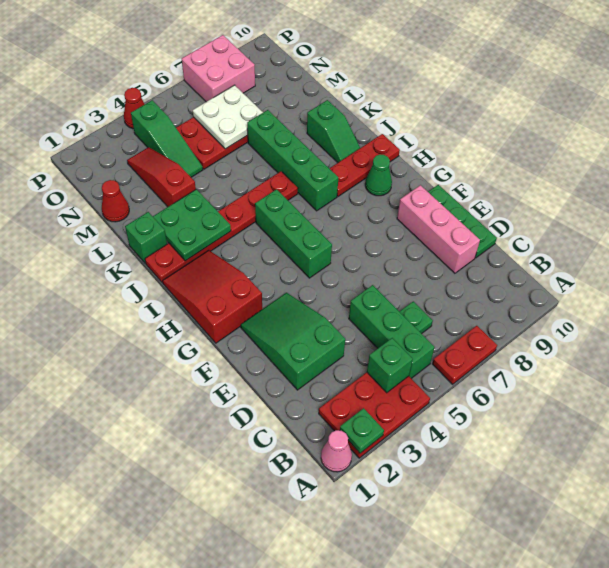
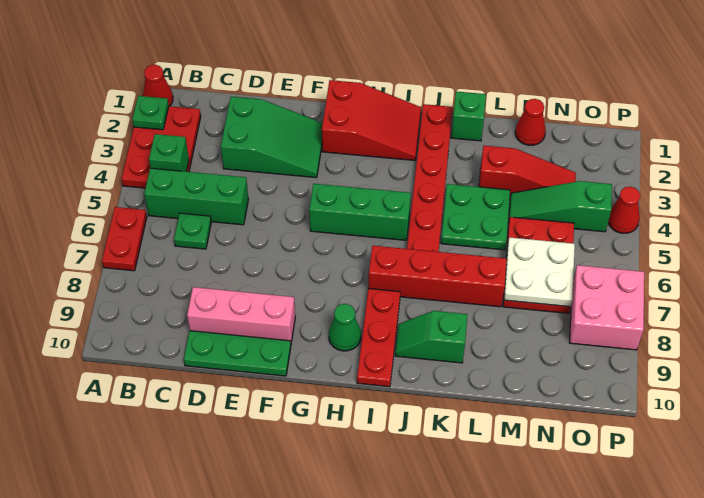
pink cone A1 level 1 -> red cone A1 level 1
green brick I7:L7 level 1 -> red brick I7:L7 level 1
green plate J2:K3 level 2 -> green plate K4:L5 level 1

